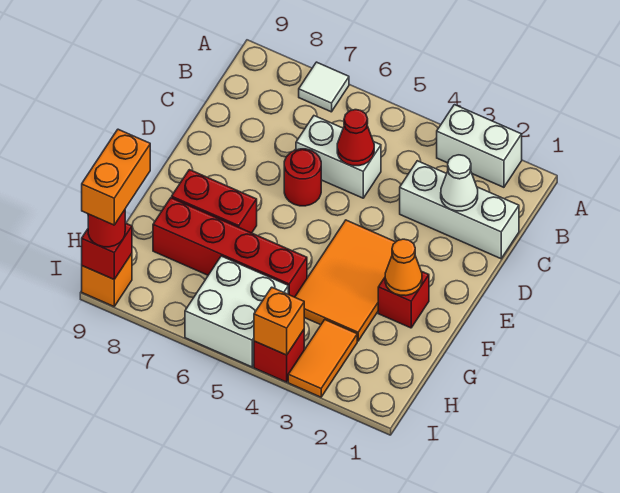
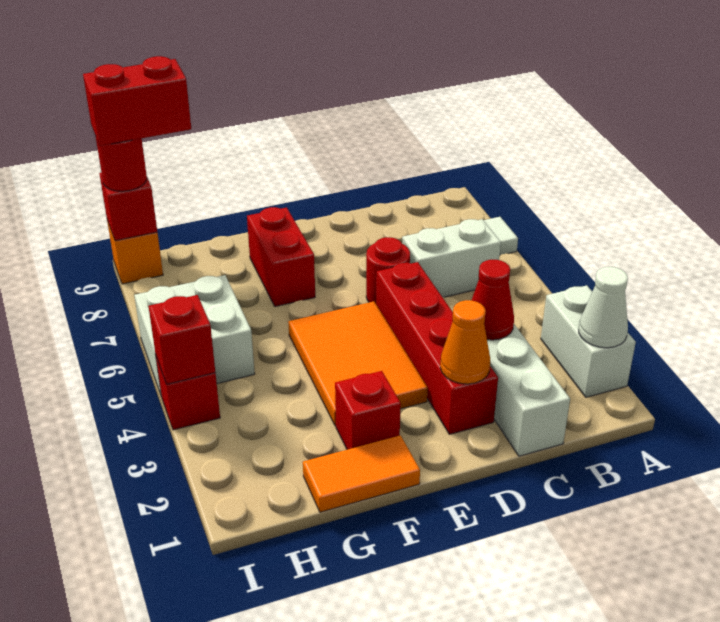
white cone C2 level 2 -> white cone A2 level 2
white brick C5:C6 level 1 -> white brick B6:C6 level 1
red cone C5 level 2 -> red cone C3 level 2
orange tile E3:G4 level 1 -> orange tile E3:F5 level 1
orange cone F2 level 2 -> orange cone D2 level 2
red brick G5:G8 level 1 -> red brick D2:D5 level 1
orange tile H3:I3 level 1 -> orange tile F1:G1 level 1
orange brick H9:I9 level 4 -> red brick H9:I9 level 4
orange brick I4 level 2 -> red brick I4 level 2

